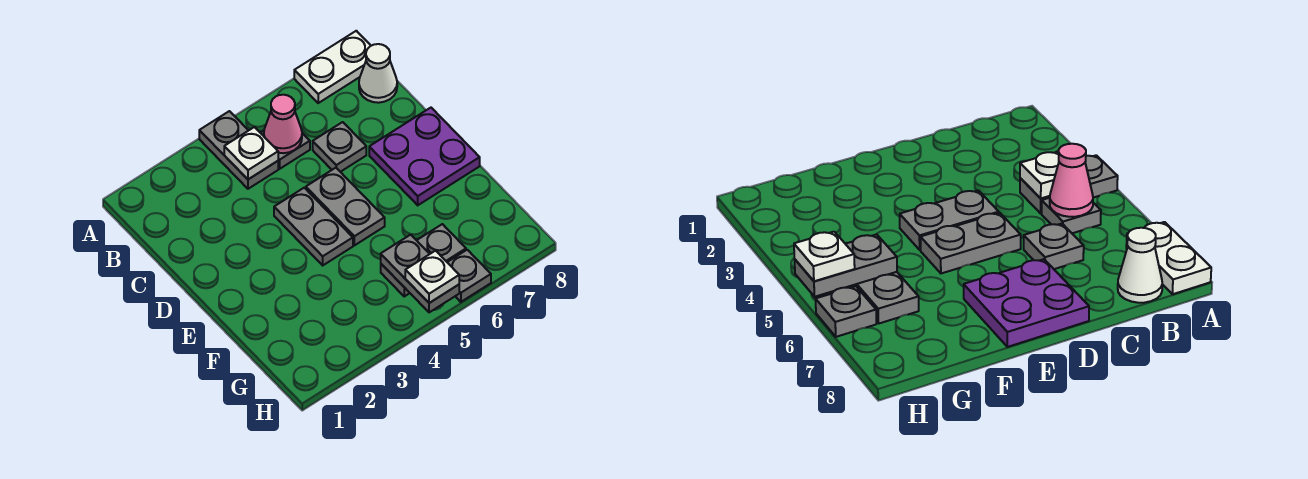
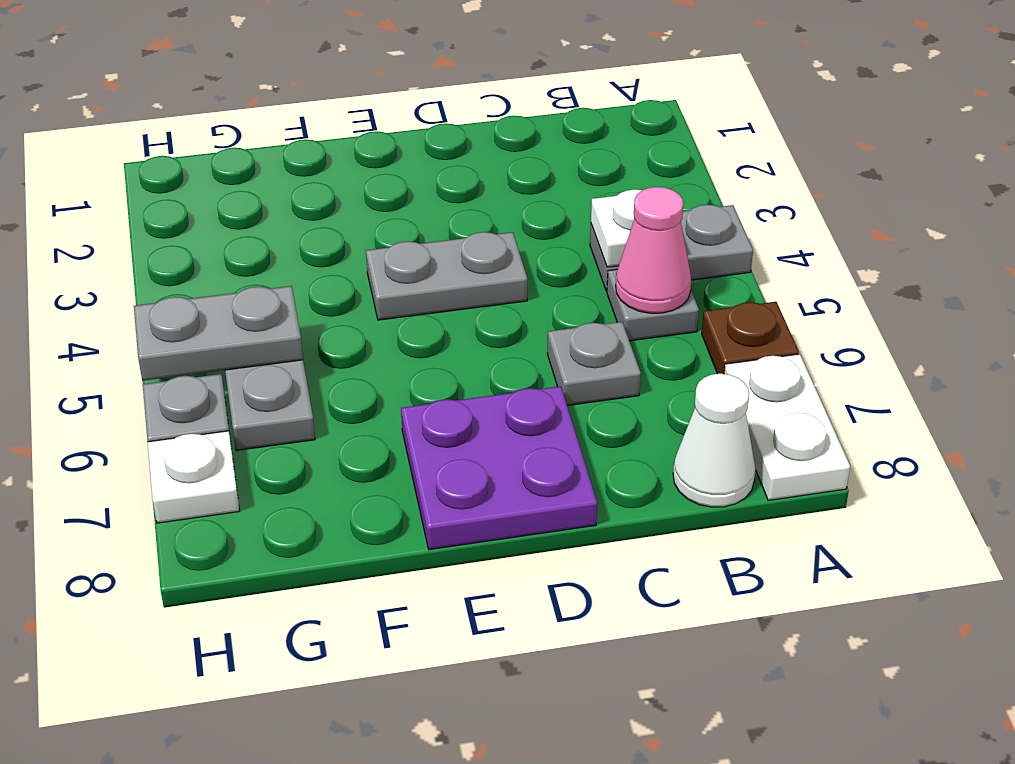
none -> brown plate A6 level 1
grey plate D5:E5 level 1 -> none
white plate H5 level 3 -> white plate H7 level 1

